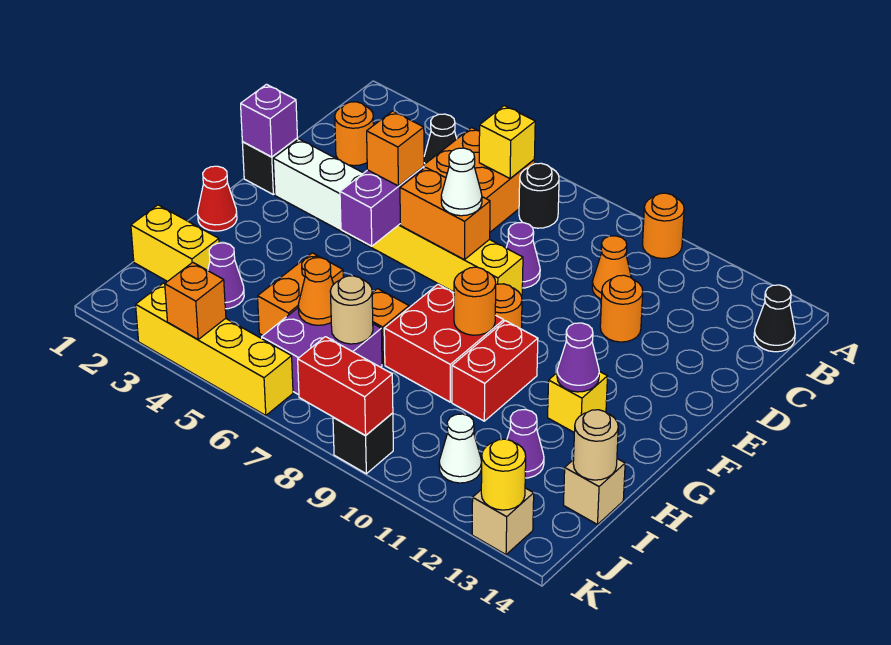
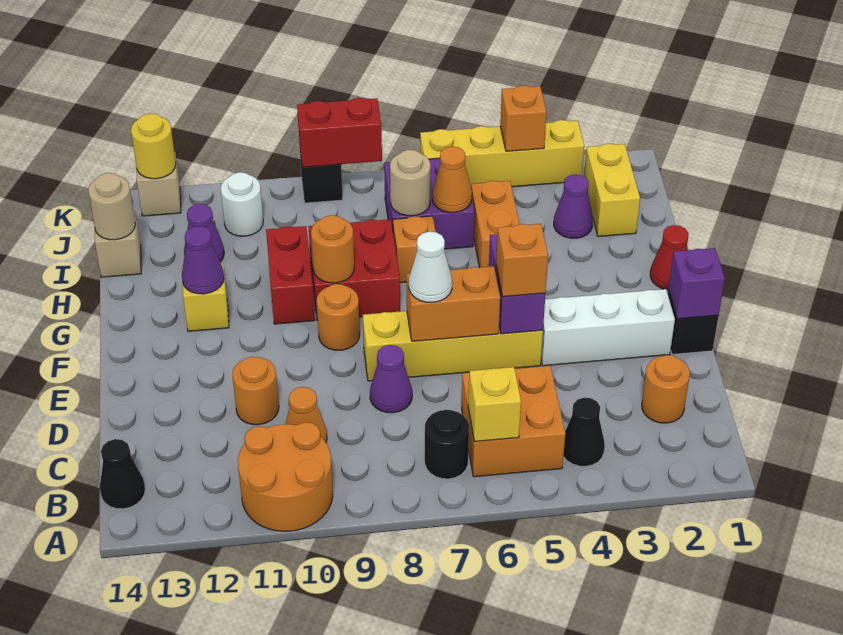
orange round brick A10 level 1 -> orange round brick A10:B11 level 1
yellow brick I1:I2 level 1 -> yellow brick I2:J2 level 1
white cone J11 level 1 -> white round brick J11 level 1

